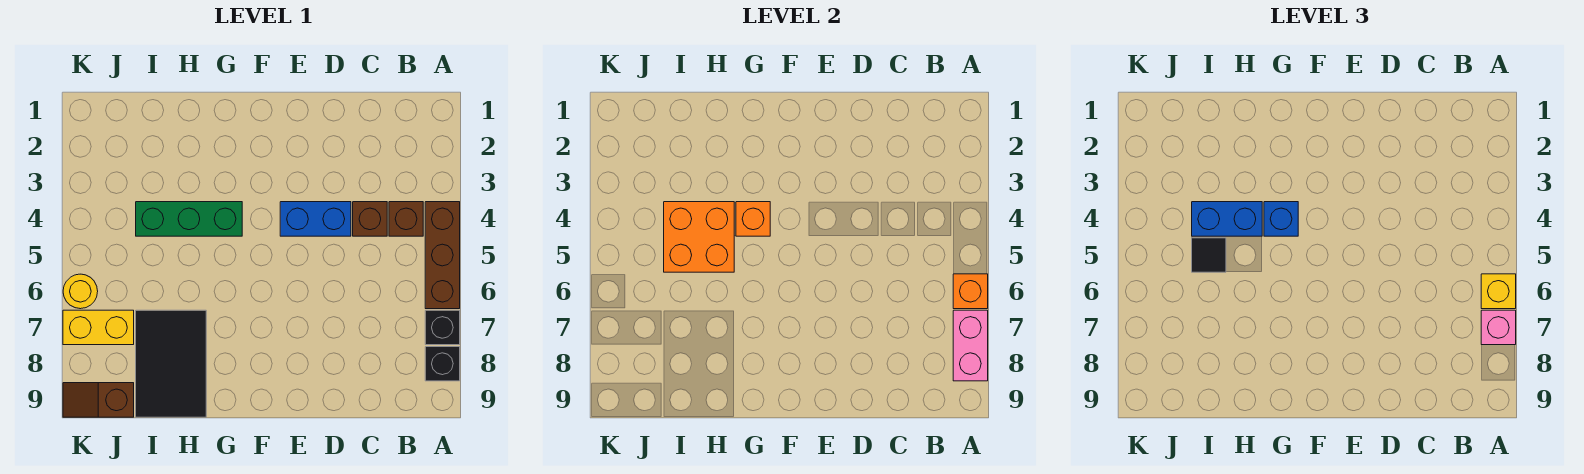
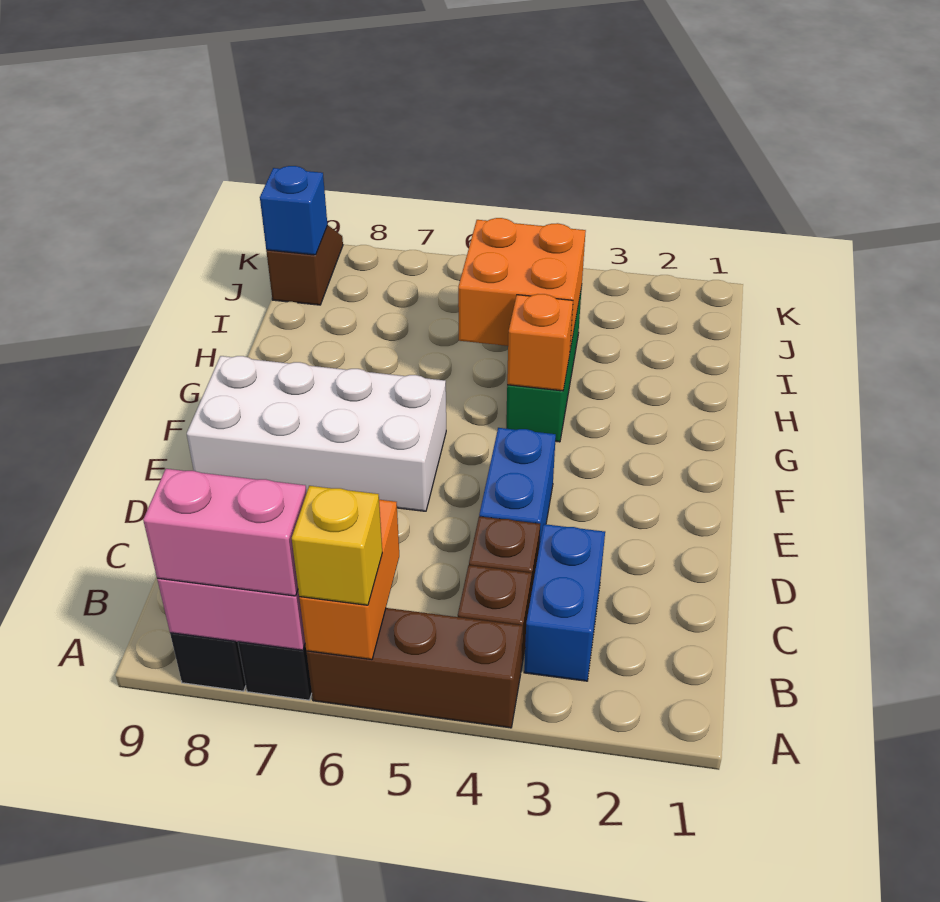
orange brick A6 level 2 -> orange brick A6:B6 level 2
pink brick A7 level 3 -> pink brick A7:A8 level 3
none -> white brick E6:F9 level 1
blue brick G4 level 3 -> blue brick J9 level 2
blue brick H4:I4 level 3 -> blue brick B3:C3 level 1
black tile H7:I9 level 1 -> none
black tile I5 level 3 -> none
yellow brick J7:K7 level 1 -> none
yellow round brick K6 level 1 -> none

